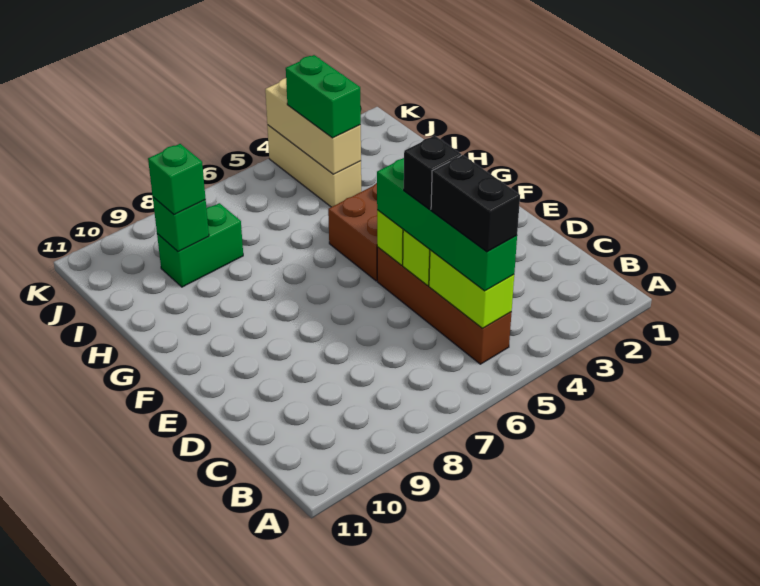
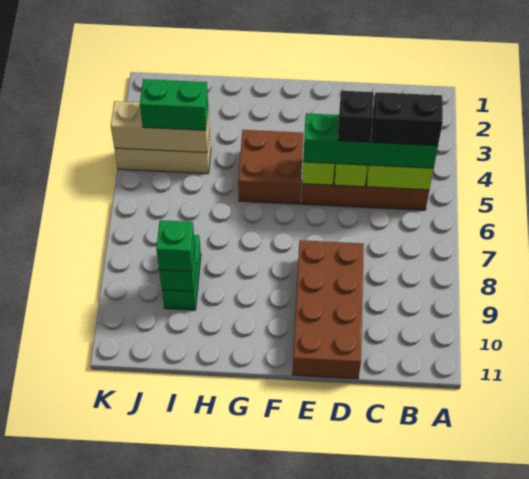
none -> brown brick D8:E11 level 1

